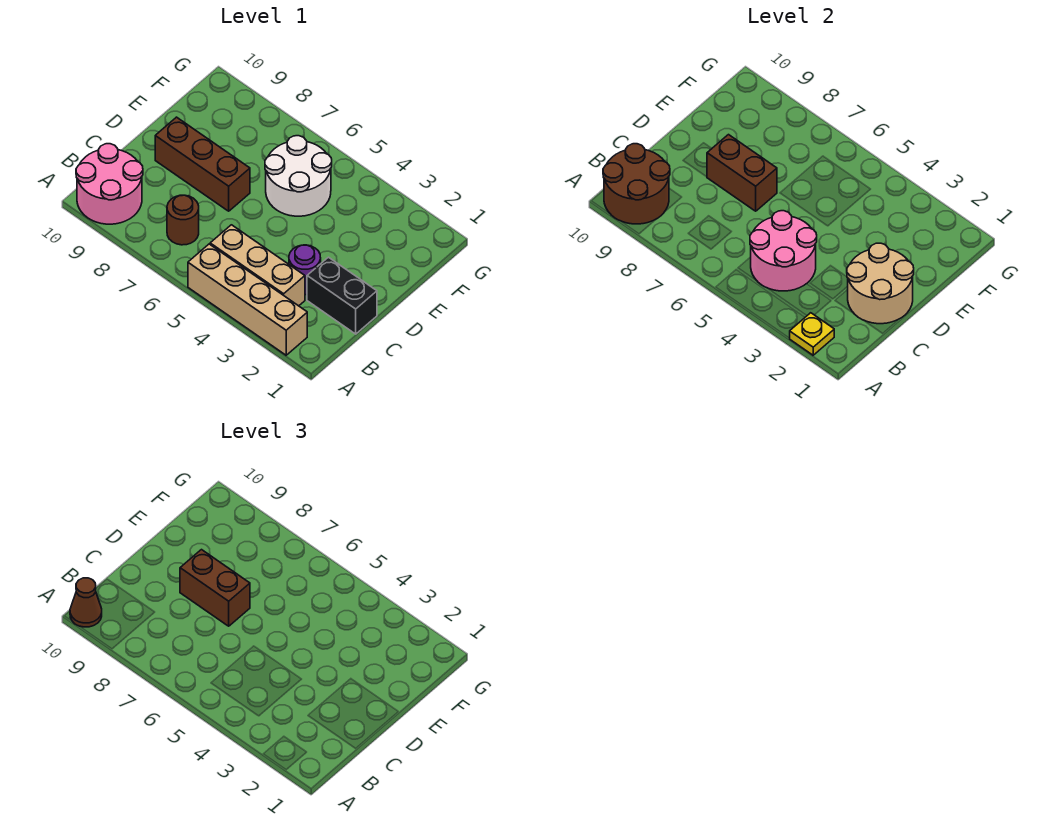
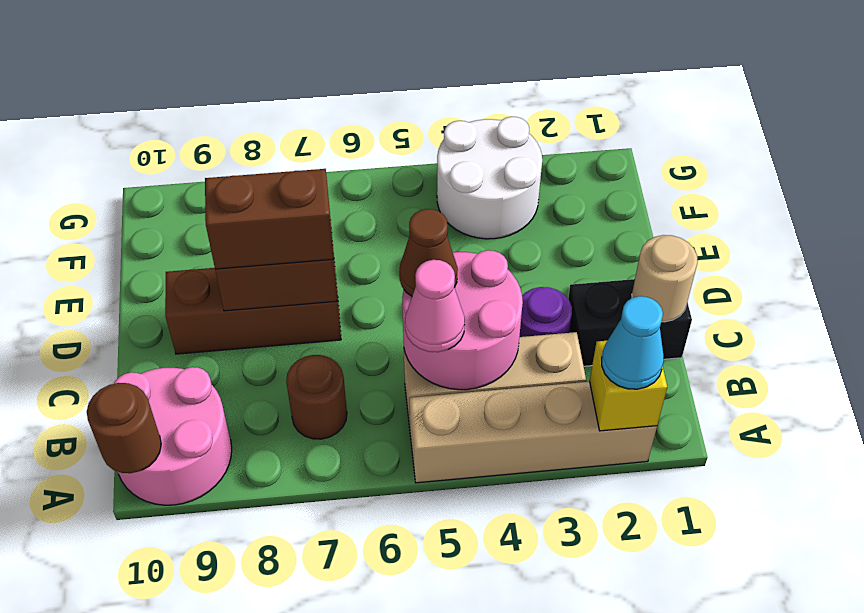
yellow plate A2 level 2 -> yellow brick A2 level 2
none -> cyan cone A2 level 3
brown round brick A9:B10 level 2 -> brown round brick A10 level 2
brown cone A10 level 3 -> brown cone C5 level 3
none -> pink cone B5 level 3
tan round brick C1:D2 level 2 -> tan round brick C1 level 2
white round brick E5:F6 level 1 -> white round brick F3:G4 level 1

